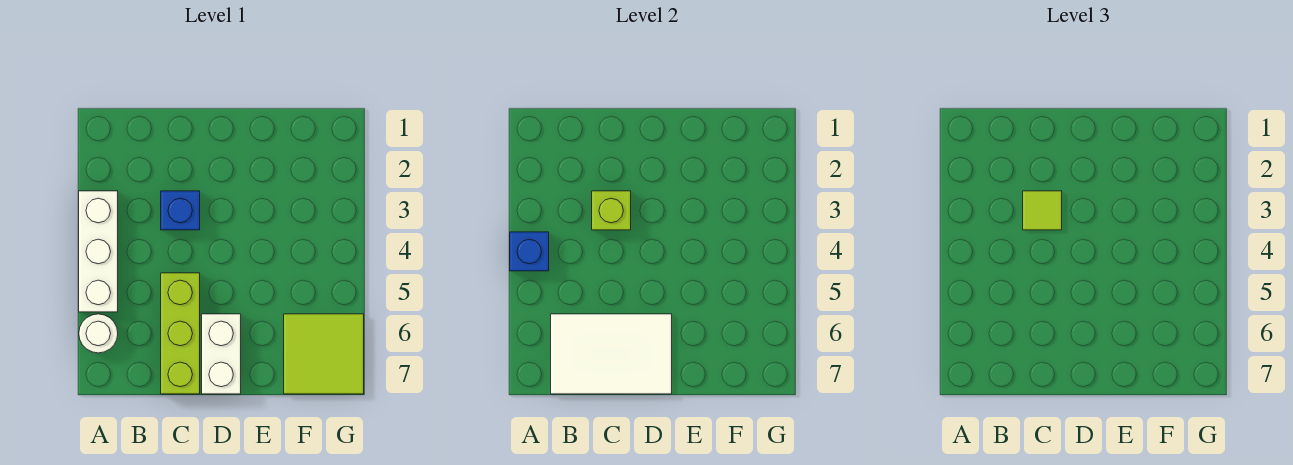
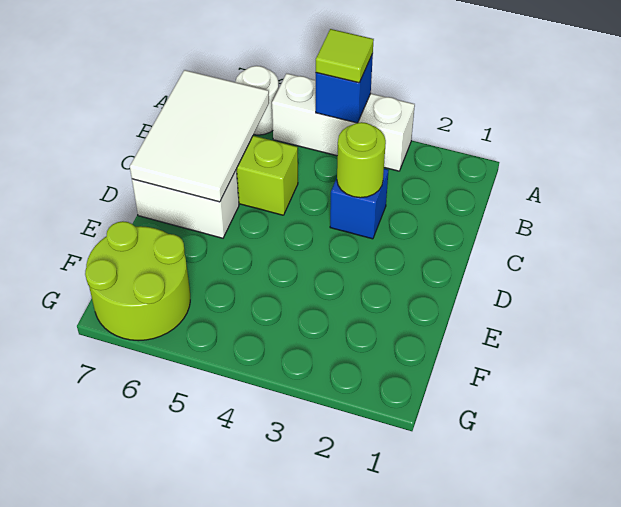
lime brick C3 level 2 -> lime round brick C3 level 2
lime tile C3 level 3 -> lime tile A4 level 3
lime tile F6:G7 level 1 -> lime round brick F6:G7 level 1

